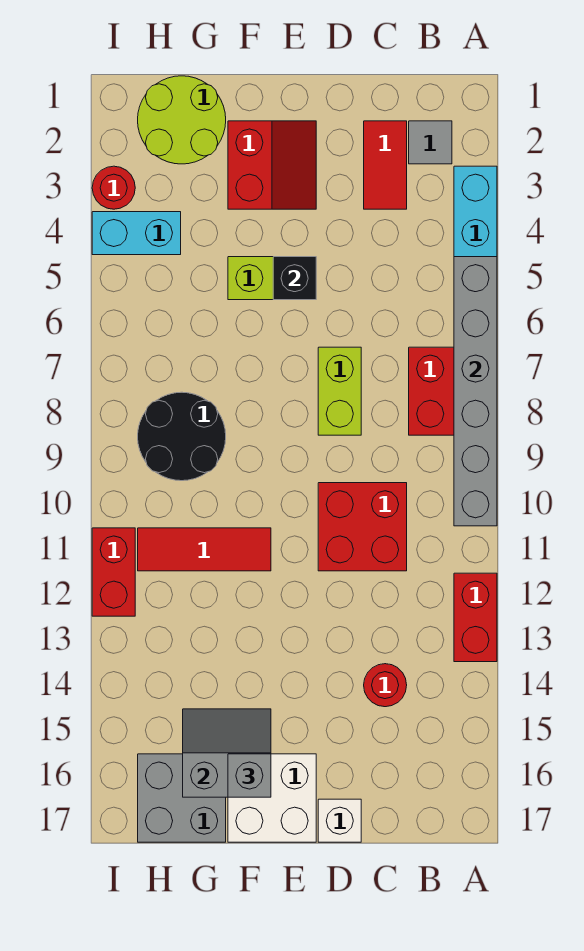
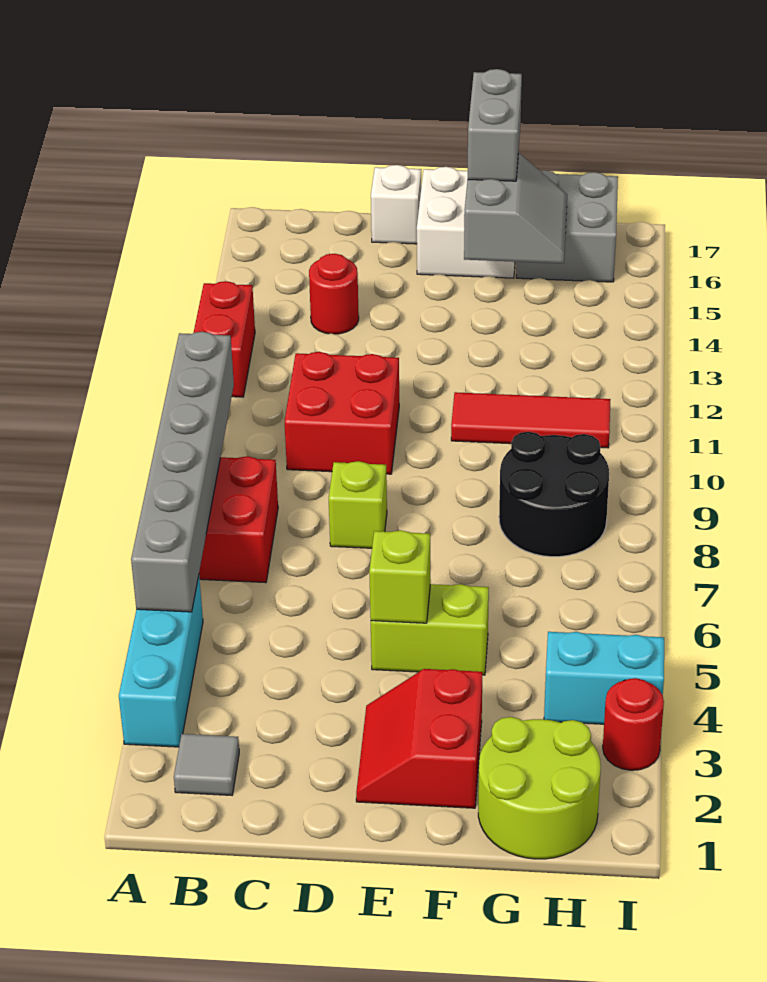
red tile C2:C3 level 1 -> none
lime brick D7:D8 level 1 -> lime brick D8 level 1
black brick E5 level 2 -> lime brick E5 level 2
grey slope F15:G16 level 2 top 16 -> grey slope F15:G16 level 2 top F
grey brick F16 level 3 -> grey brick F16:F17 level 3
red brick I11:I12 level 1 -> none

